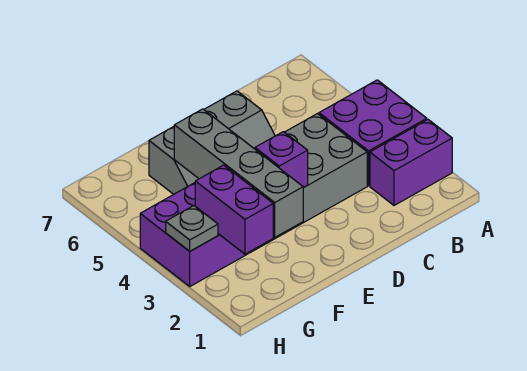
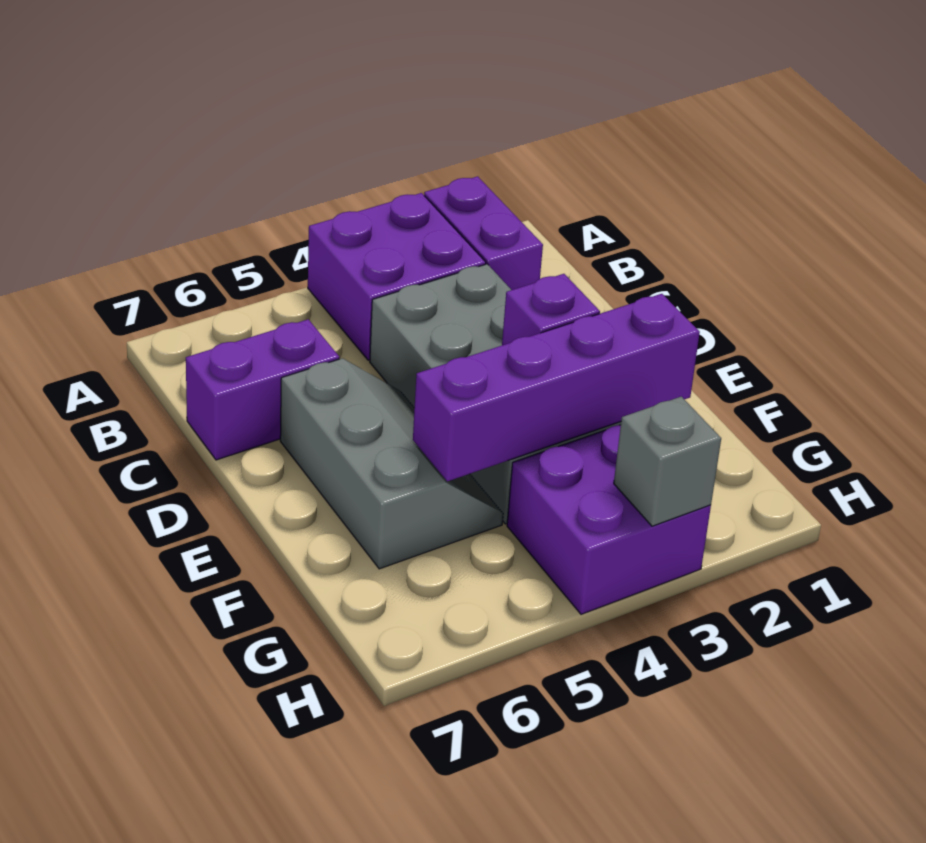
grey brick F2:F5 level 2 -> purple brick F2:F5 level 2
purple brick G2:G3 level 2 -> purple brick C6:C7 level 1
grey plate H3 level 2 -> grey brick H3 level 2

